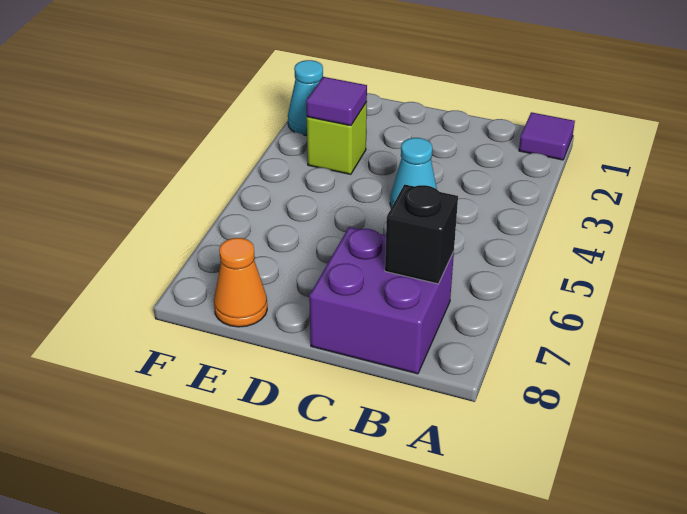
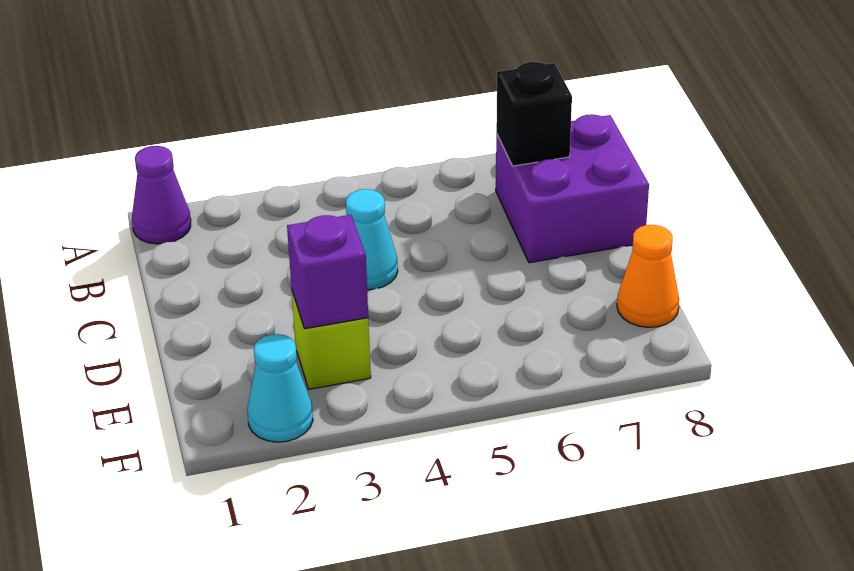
purple tile A1 level 1 -> purple cone A1 level 1
purple tile E3 level 2 -> purple brick E3 level 2

